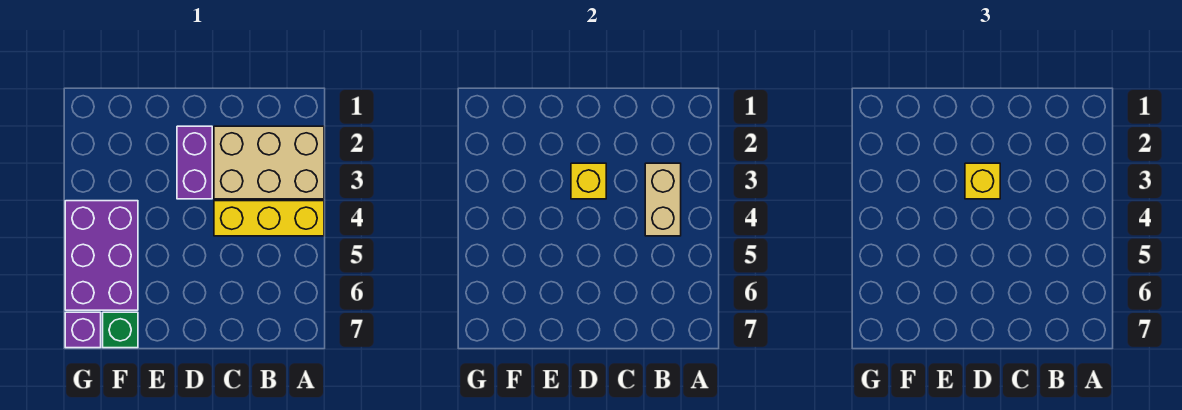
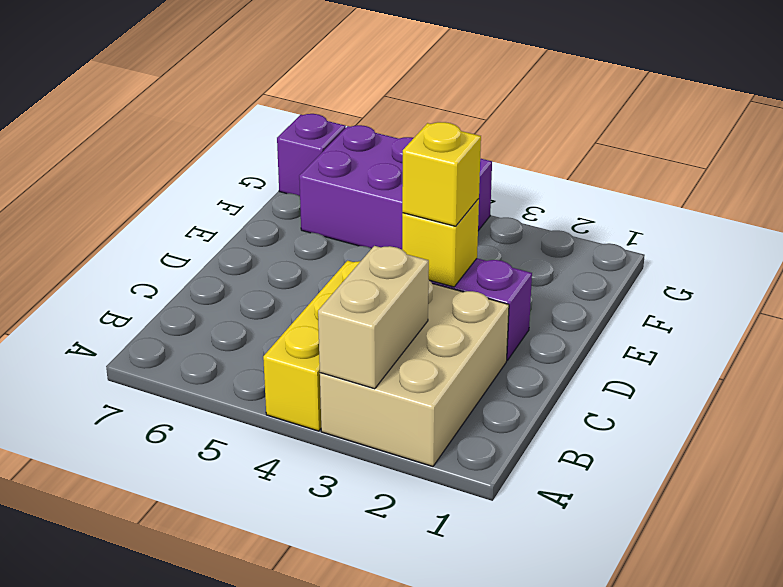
tan brick B3:B4 level 2 -> tan brick A3:B3 level 2
green brick F7 level 1 -> none

